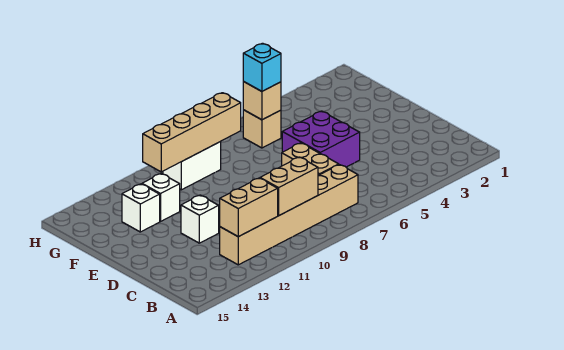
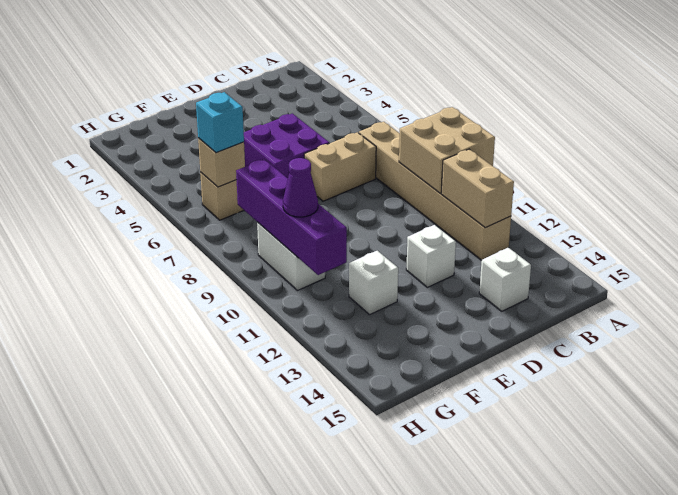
tan brick B9:B10 level 2 -> tan brick A9:B10 level 2
white brick F13 level 1 -> white brick C14 level 1
tan brick G8:G11 level 2 -> purple brick G8:G11 level 2
none -> purple cone G10 level 3

